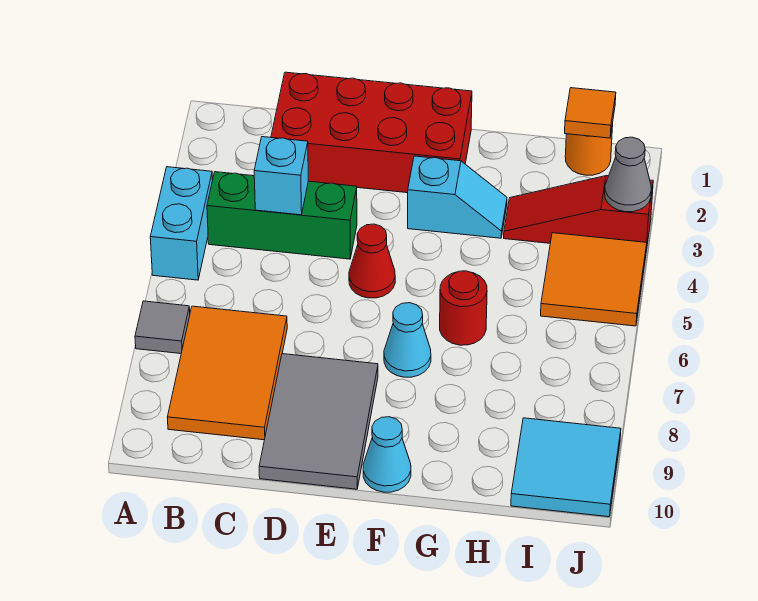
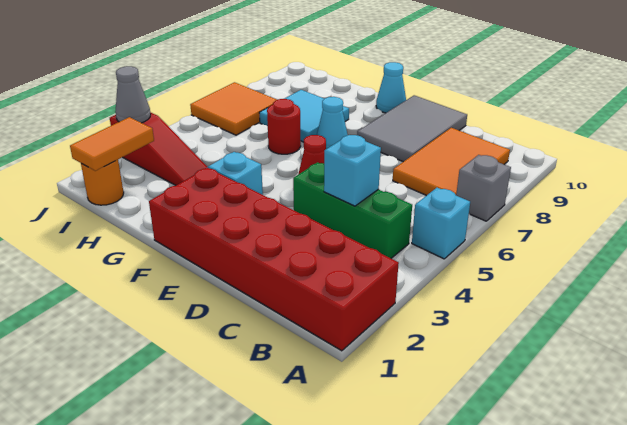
cyan brick A4:A5 level 1 -> cyan brick A5 level 1
grey tile A7 level 1 -> grey brick A7 level 1
red brick C1:F2 level 1 -> red brick A1:F2 level 1
orange tile I1 level 2 -> orange tile I1:I2 level 2
orange tile I4:J5 level 1 -> orange tile I6:J7 level 1
cyan tile I9:J10 level 1 -> cyan tile G7:H8 level 1

